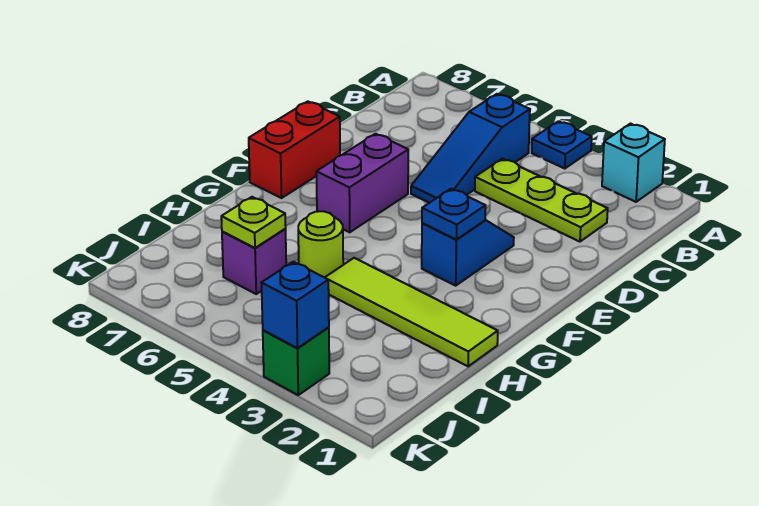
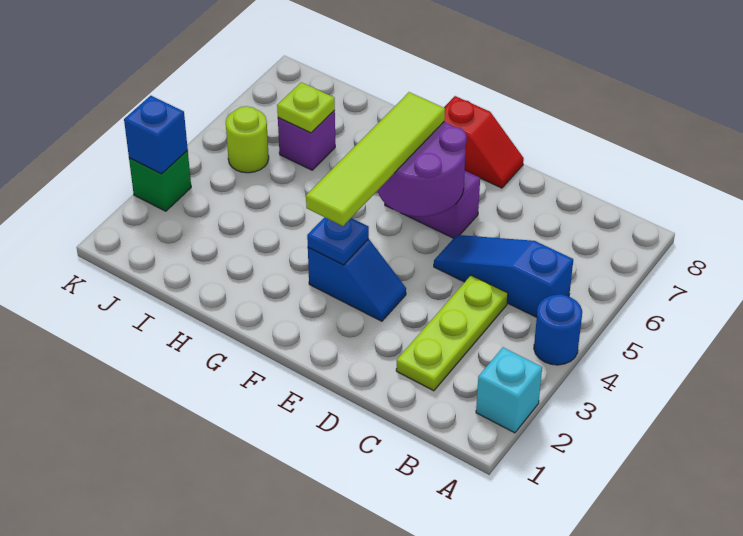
blue plate A4 level 1 -> blue round brick A4 level 1
none -> purple round brick E5:F6 level 2
red brick E8:F8 level 1 -> red slope E8:F8 level 1 top F
lime tile H1:H4 level 1 -> lime tile F3:F6 level 3
lime round brick H5 level 1 -> lime round brick J5 level 1

